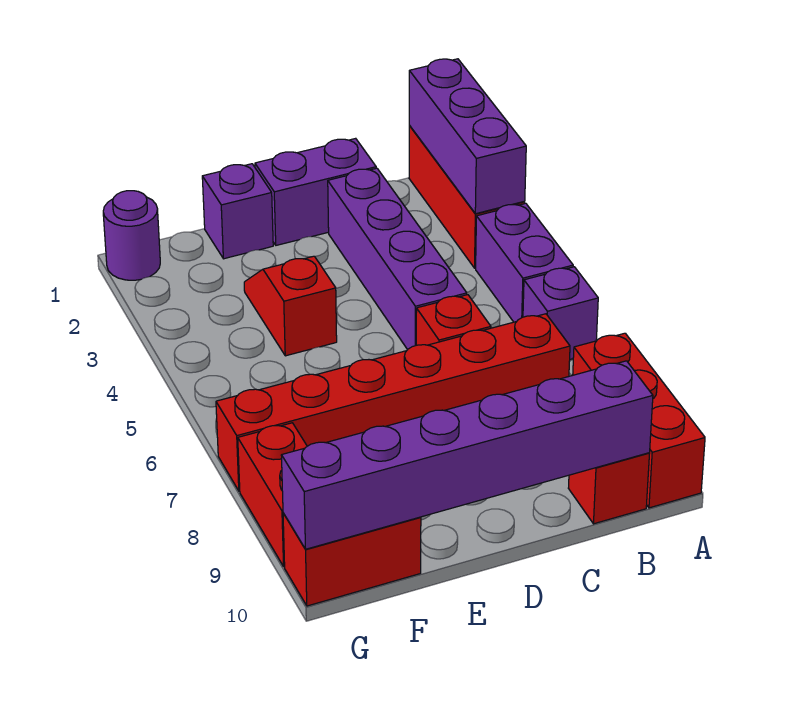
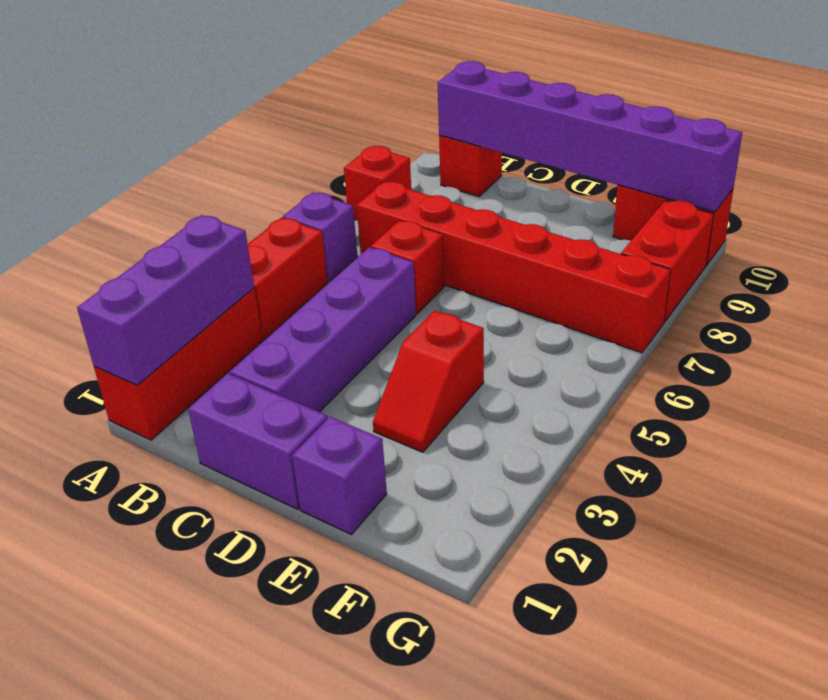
purple brick A4:A5 level 1 -> red brick A4:A5 level 1
red brick A8:A10 level 1 -> red brick A8 level 1
purple round brick G1 level 1 -> none

